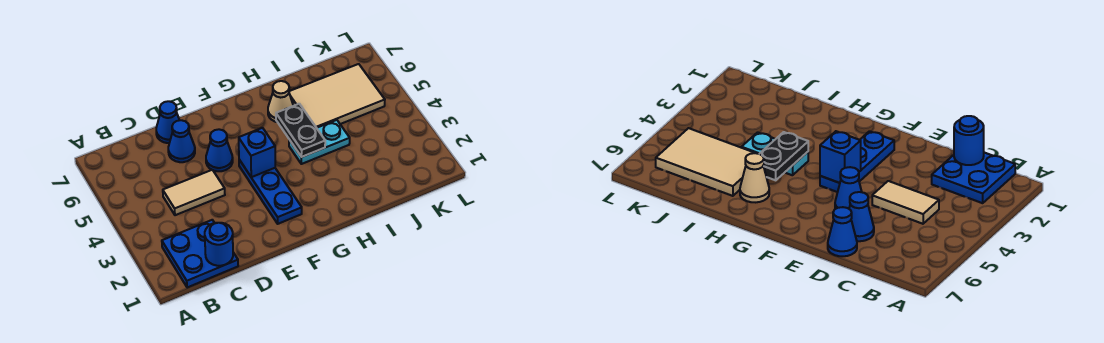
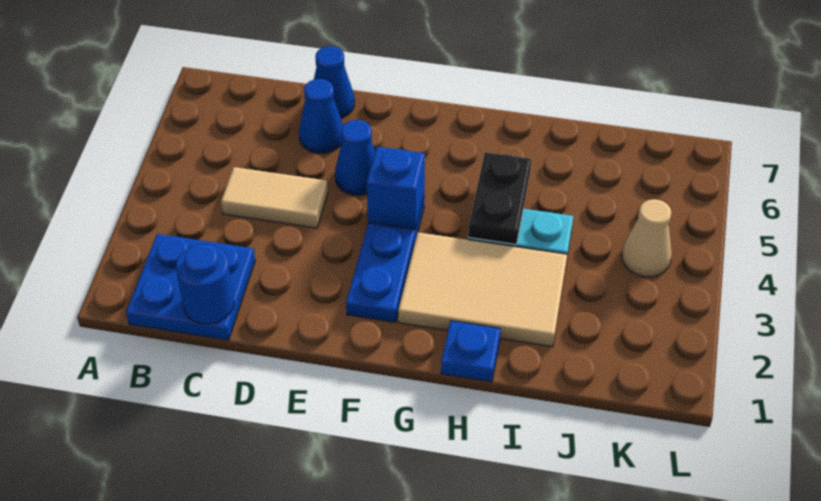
none -> blue plate H1 level 1
tan cone H6 level 1 -> tan cone K4 level 1
tan tile I5:K6 level 1 -> tan tile G2:I3 level 1

